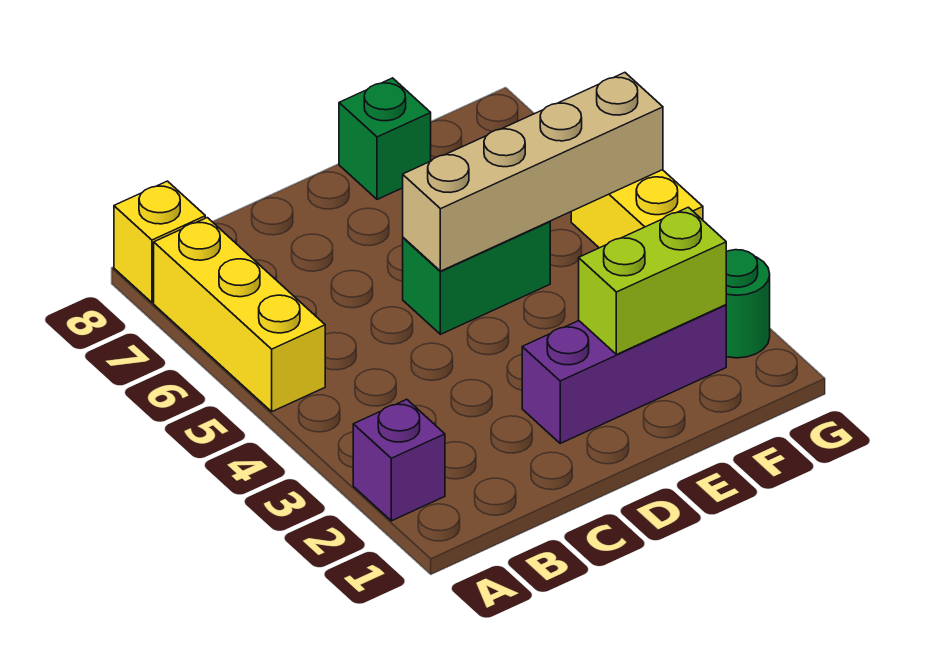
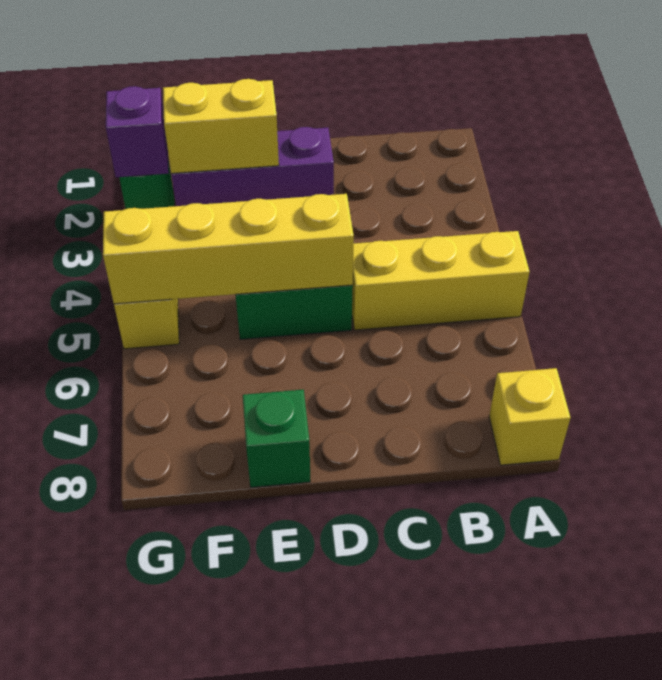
purple brick A2 level 1 -> purple brick G2 level 2
yellow brick A5:A7 level 1 -> yellow brick A5:C5 level 1
tan brick D5:G5 level 2 -> yellow brick D5:G5 level 2
lime brick E2:F2 level 2 -> yellow brick E2:F2 level 2

